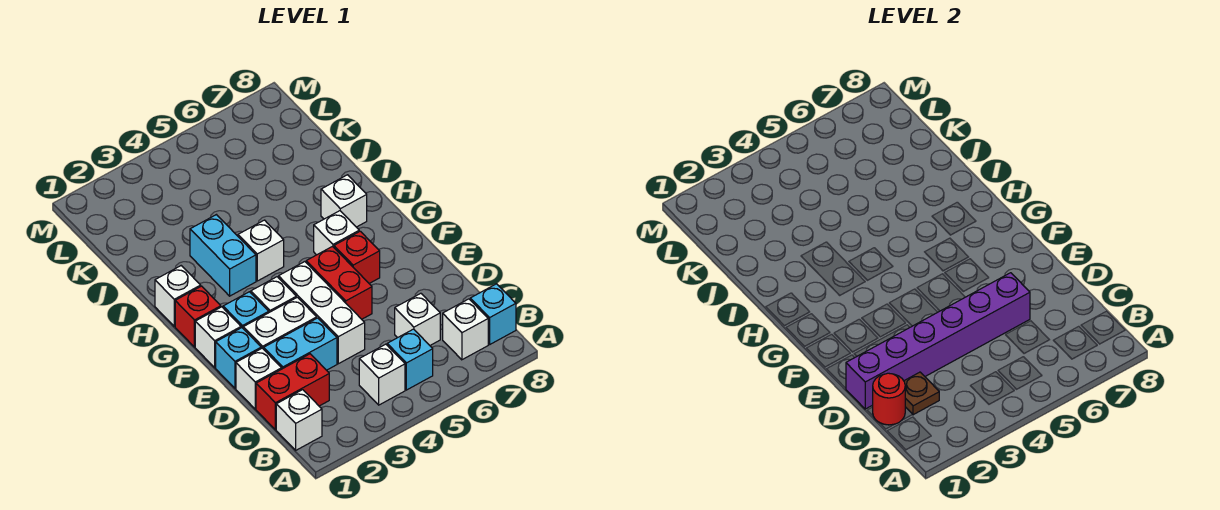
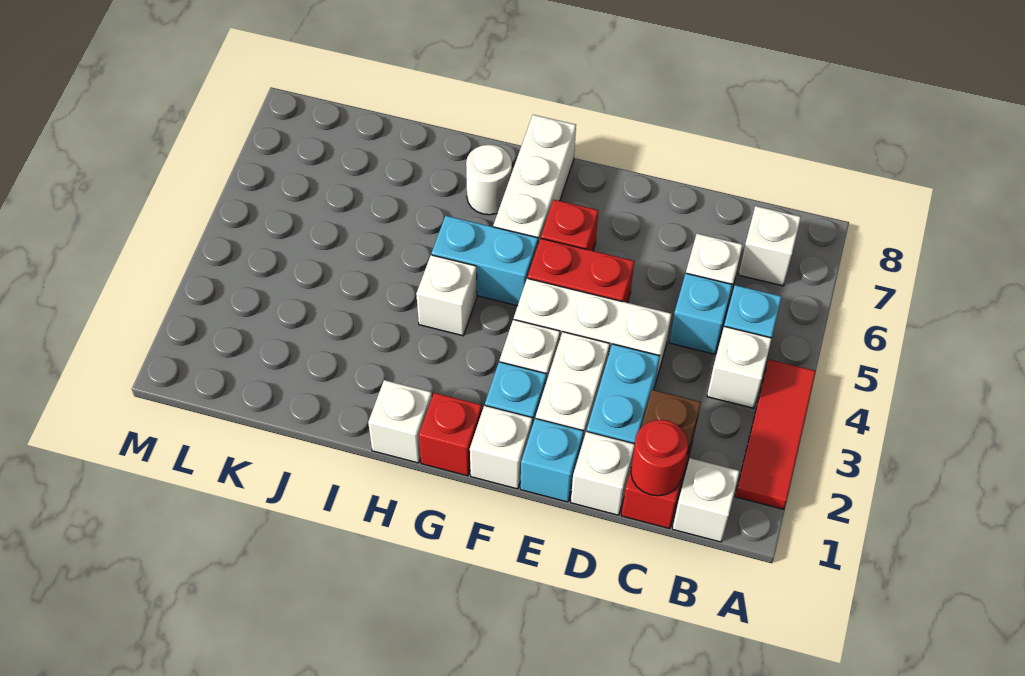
none -> red tile A2:A4 level 1
cyan brick B8 level 1 -> cyan brick C5 level 1
purple brick D1:D6 level 2 -> none
white brick G6 level 1 -> white brick G6:G8 level 1
cyan brick H3:I3 level 1 -> cyan brick G5:H5 level 1
white brick H7 level 1 -> white round brick H7 level 1

